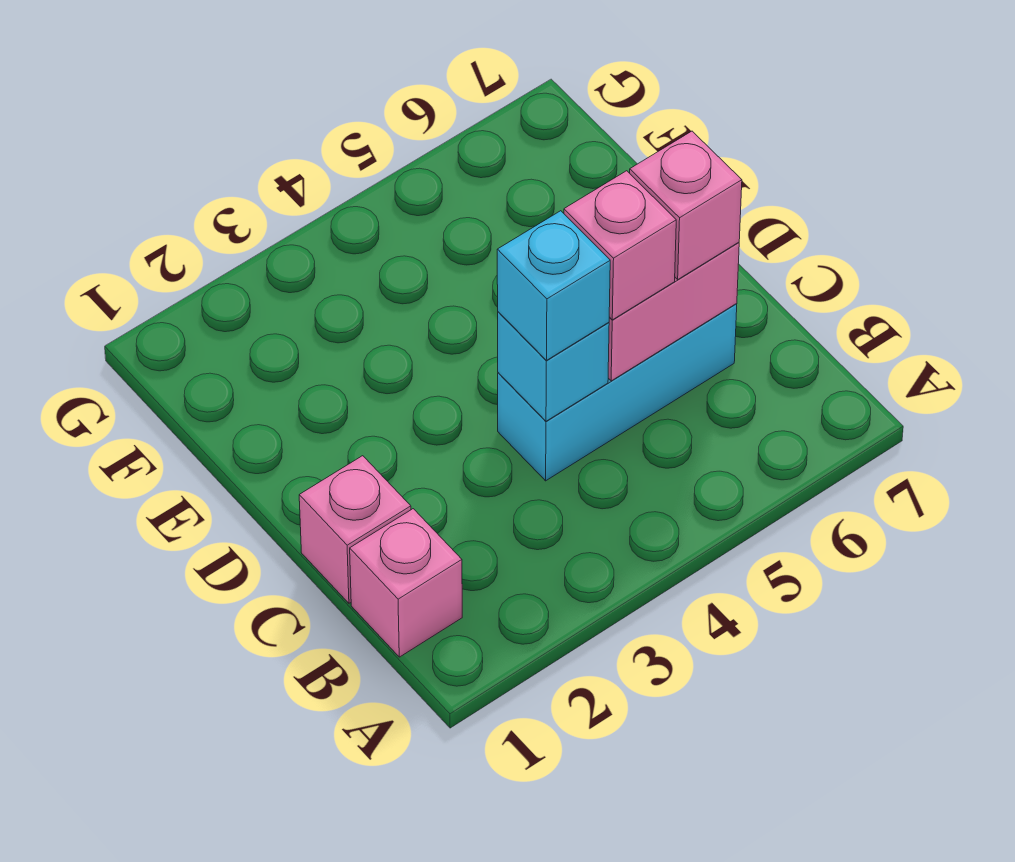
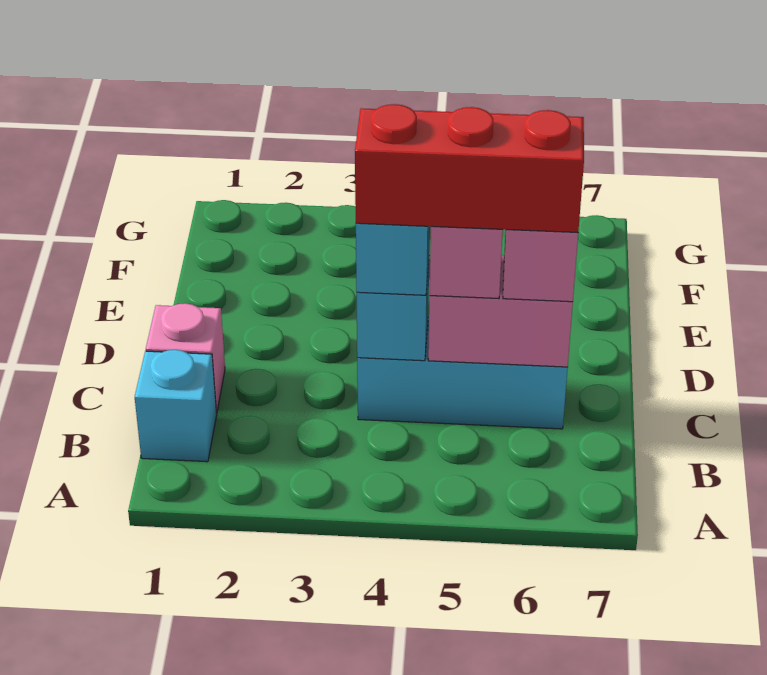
pink brick B1 level 1 -> cyan brick B1 level 1
none -> red brick C4:C6 level 4

